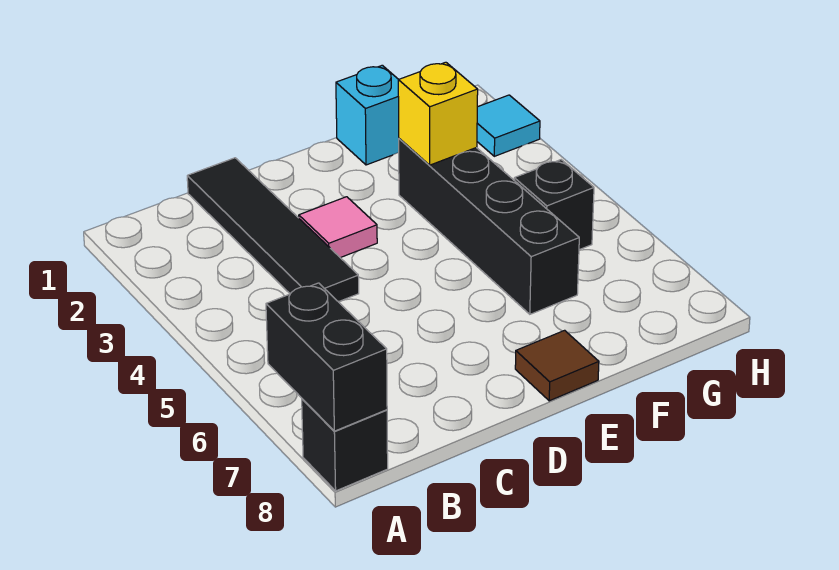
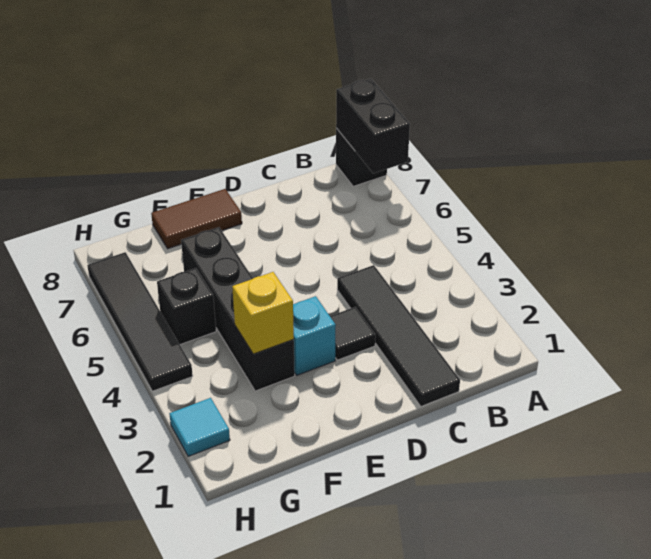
pink tile D3 level 1 -> black tile D3 level 1
brown tile E8 level 1 -> brown tile E8:F8 level 1
cyan brick F1 level 1 -> cyan brick E3 level 1
none -> black tile H4:H7 level 1

